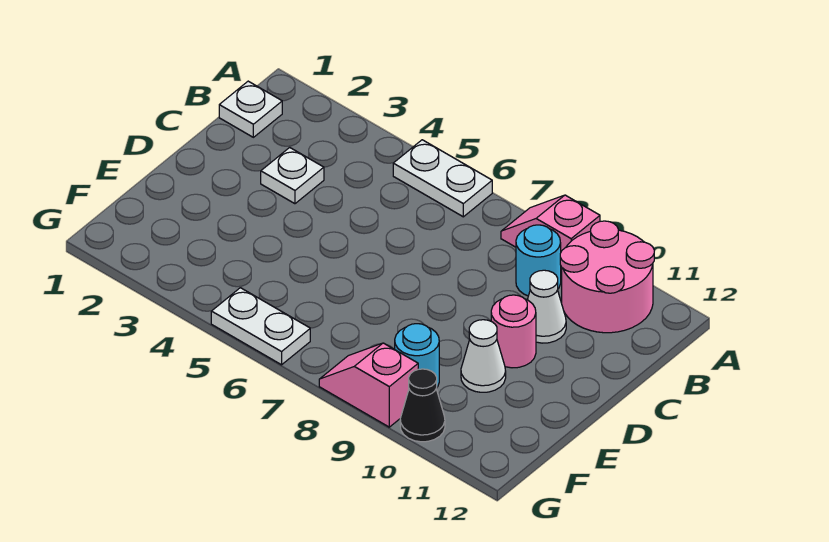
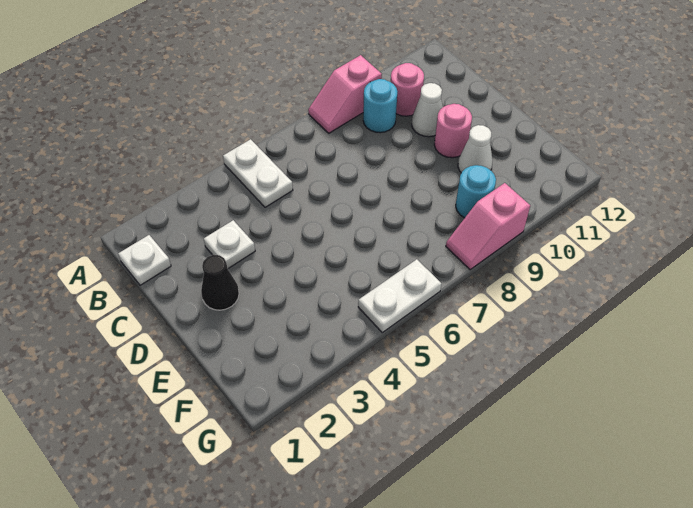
white plate A5:A6 level 1 -> white plate A5:B5 level 1
pink round brick A10:B11 level 1 -> pink round brick B10 level 1
black cone G10 level 1 -> black cone D2 level 1

